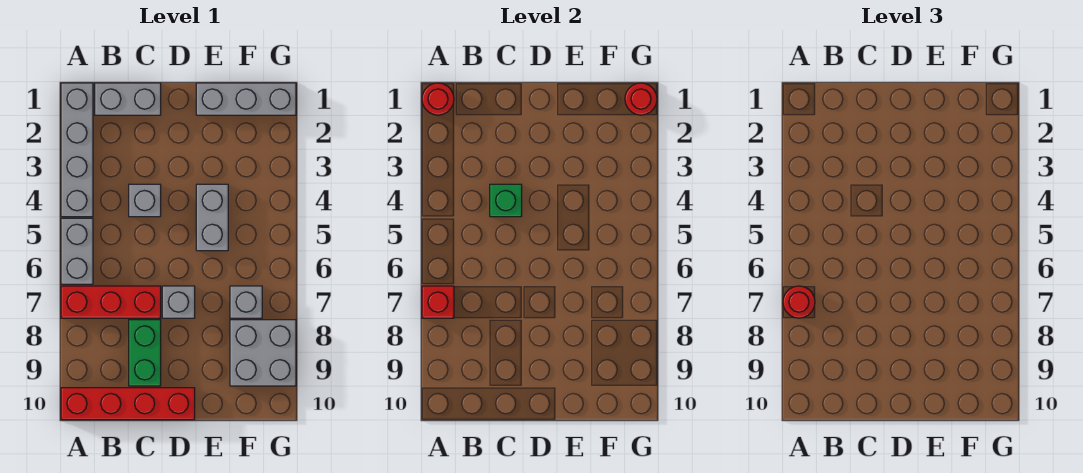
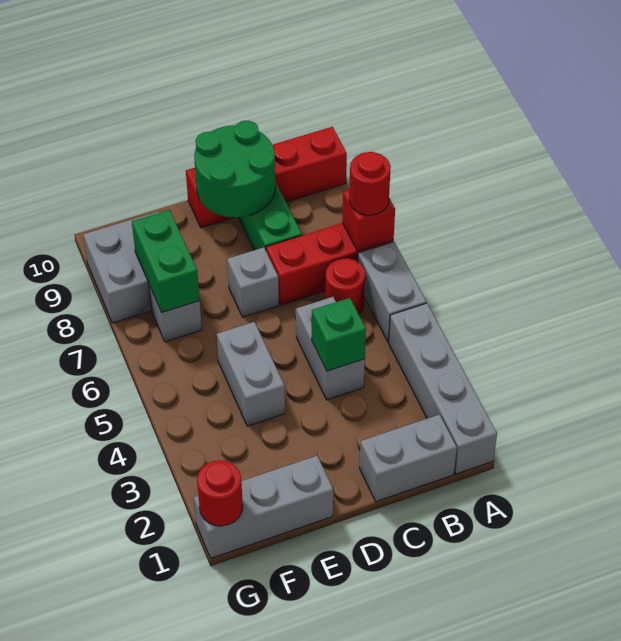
red round brick A1 level 2 -> red round brick B6 level 1
grey brick C4 level 1 -> grey brick C4:C5 level 1
none -> green round brick C9:D10 level 2
none -> green brick F7:F8 level 2

